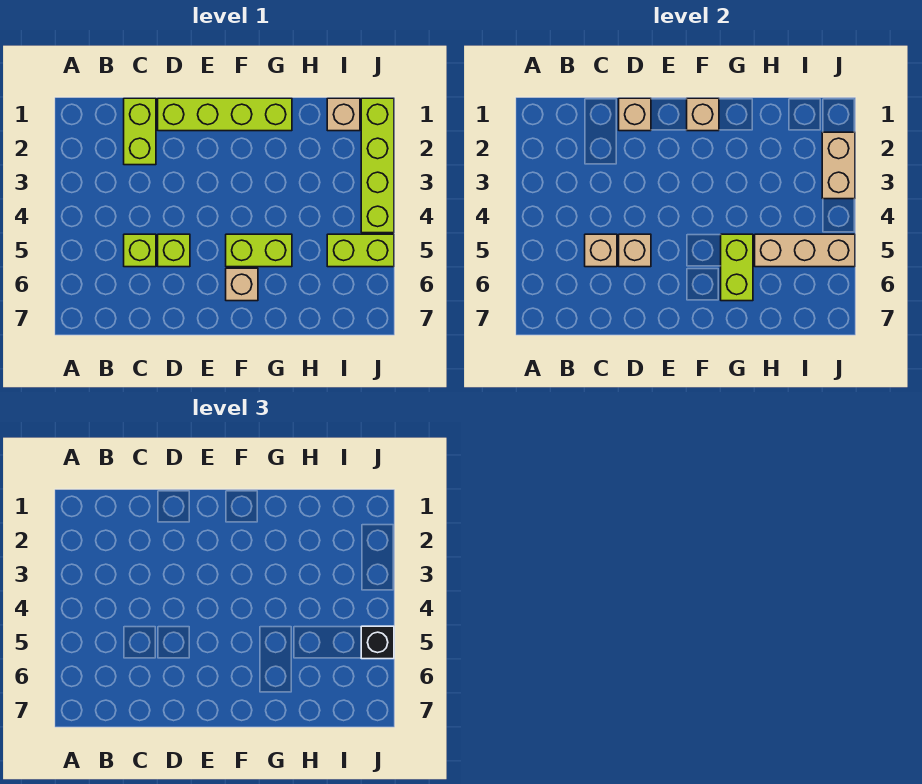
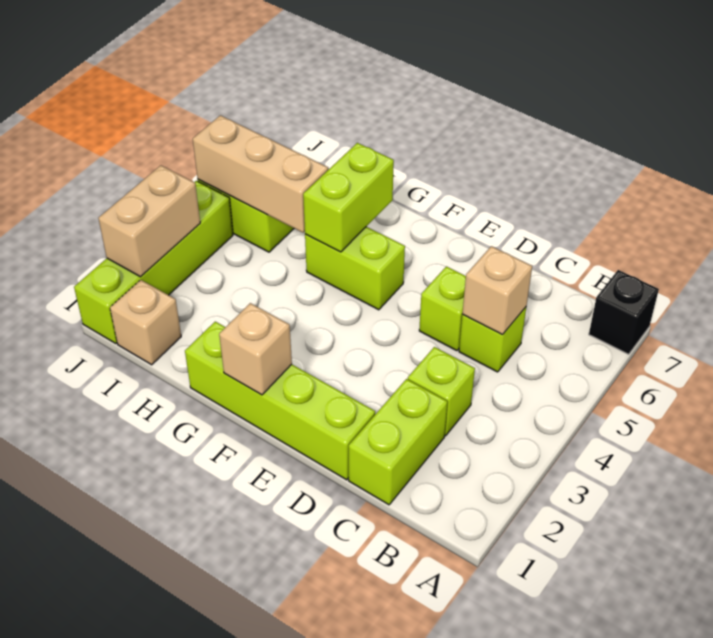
none -> lime brick C3 level 1
tan brick D1 level 2 -> none
tan brick D5 level 2 -> none
tan brick F6 level 1 -> none
black brick J5 level 3 -> black brick A7 level 1

